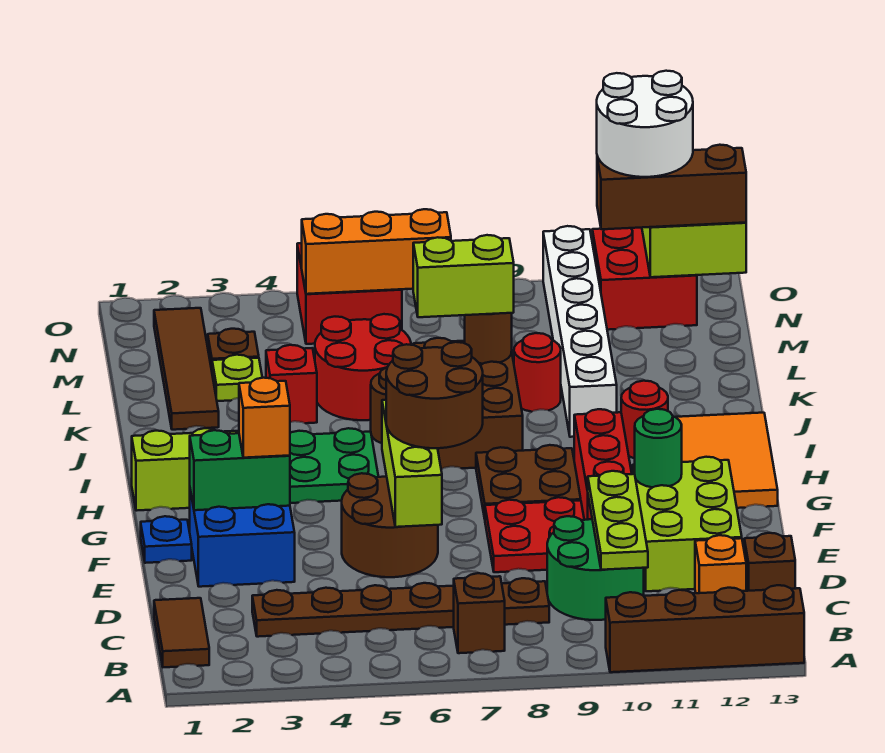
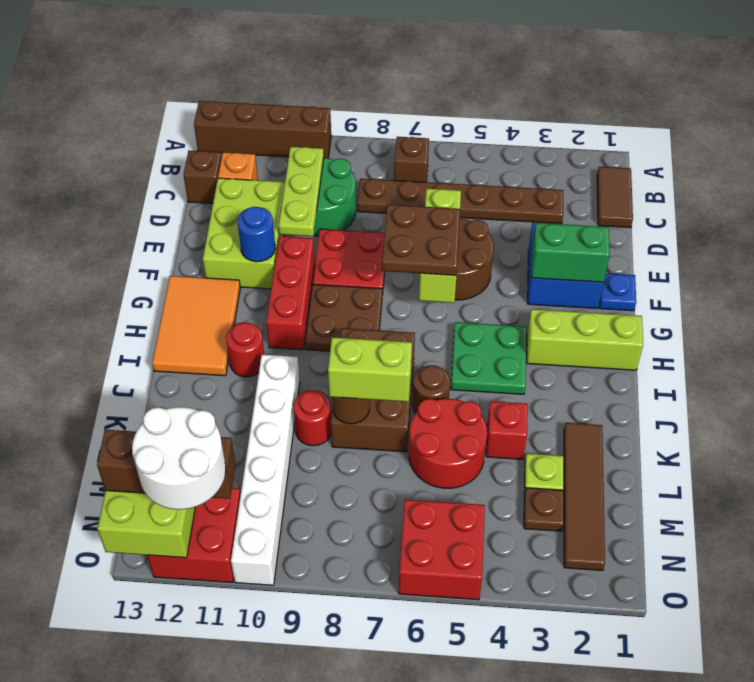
orange brick F3 level 3 -> none
brown round brick F6:G7 level 3 -> brown plate F6:G7 level 3
green round brick F11 level 2 -> blue round brick F11 level 2
orange brick N5:N7 level 2 -> none

